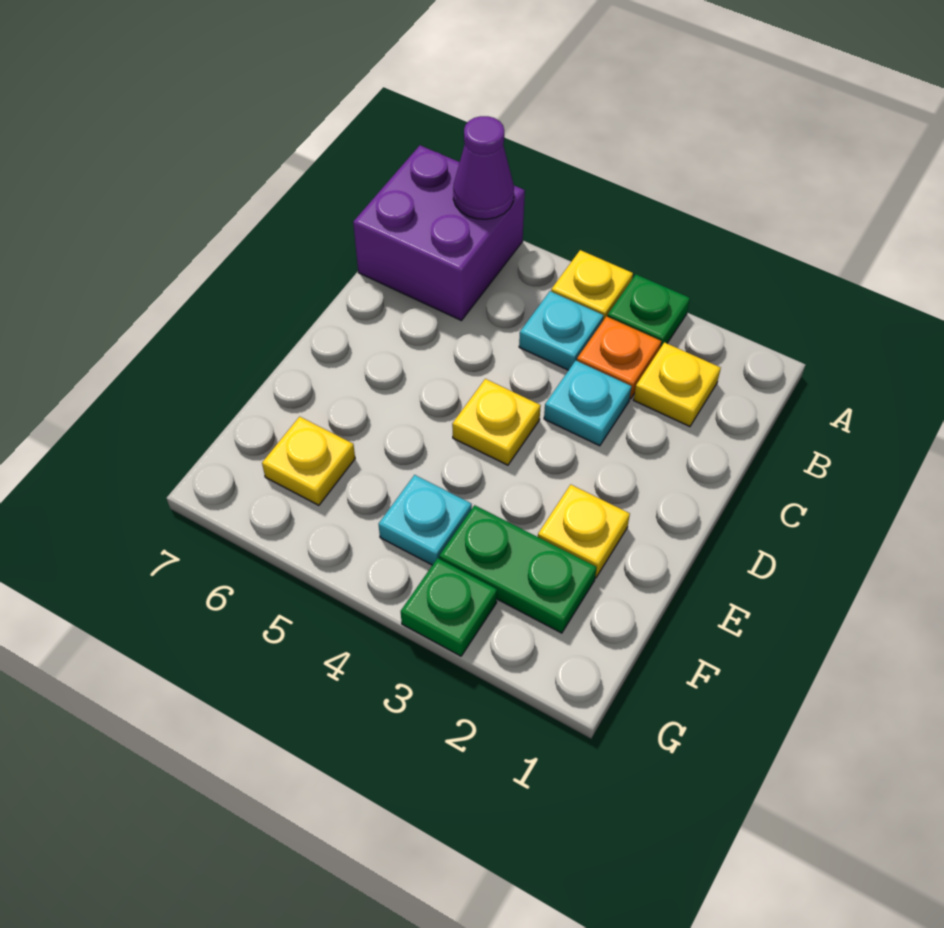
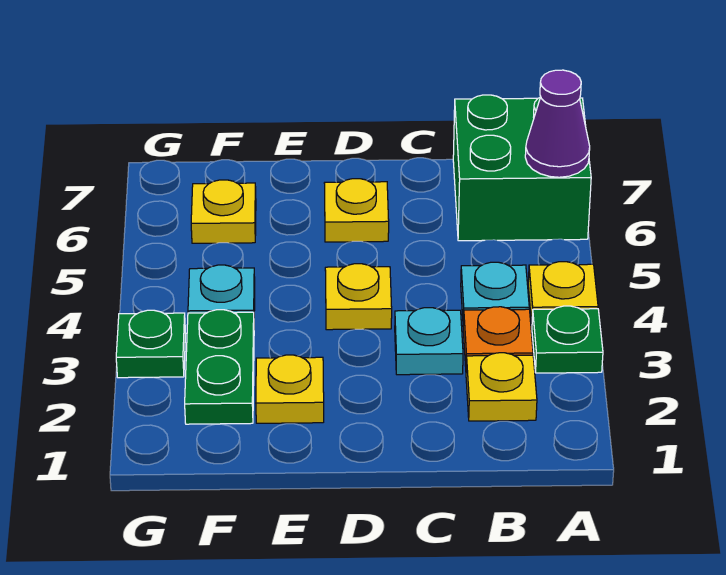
purple brick A6:B7 level 1 -> green brick A6:B7 level 1
none -> yellow plate D6 level 1

